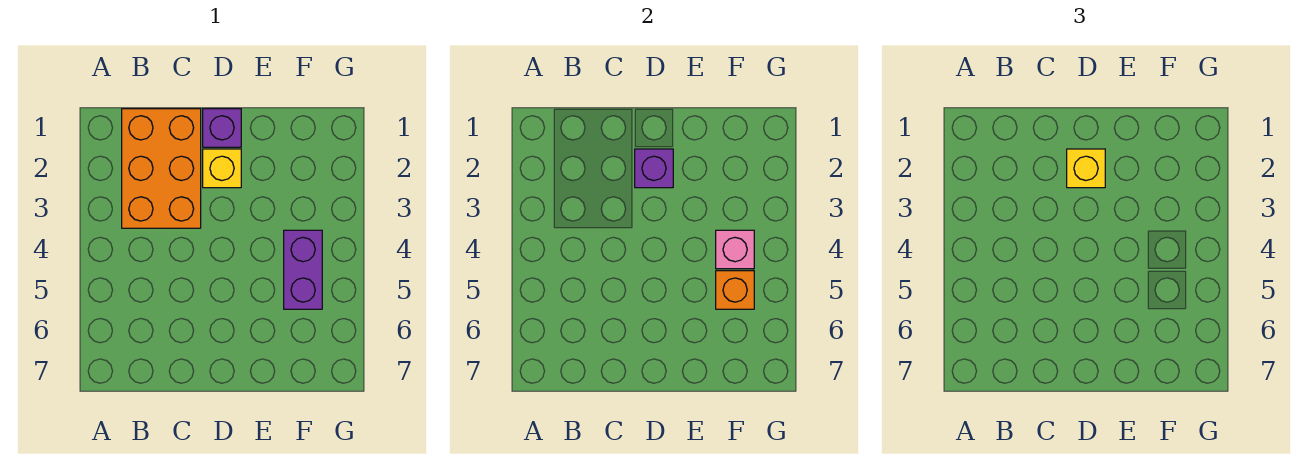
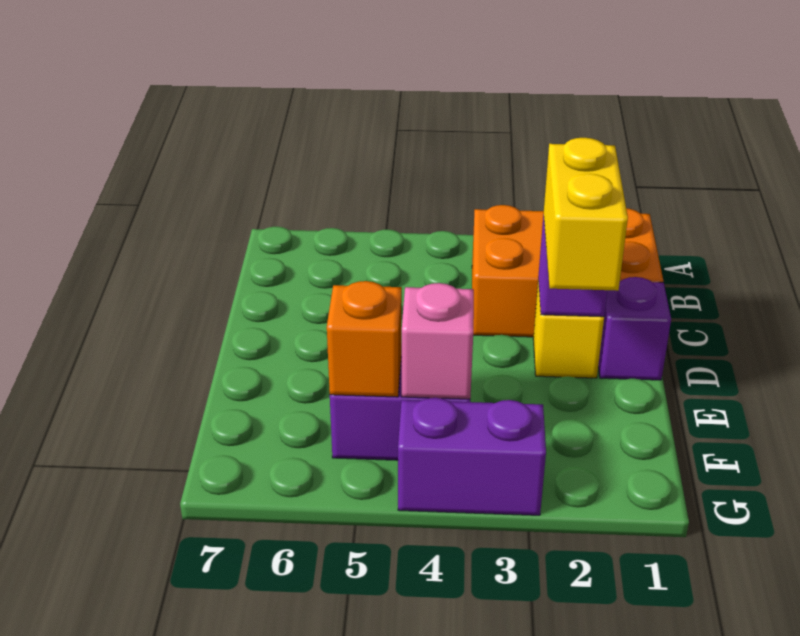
yellow brick D2 level 3 -> yellow brick D2:E2 level 3
none -> purple brick G3:G4 level 1

